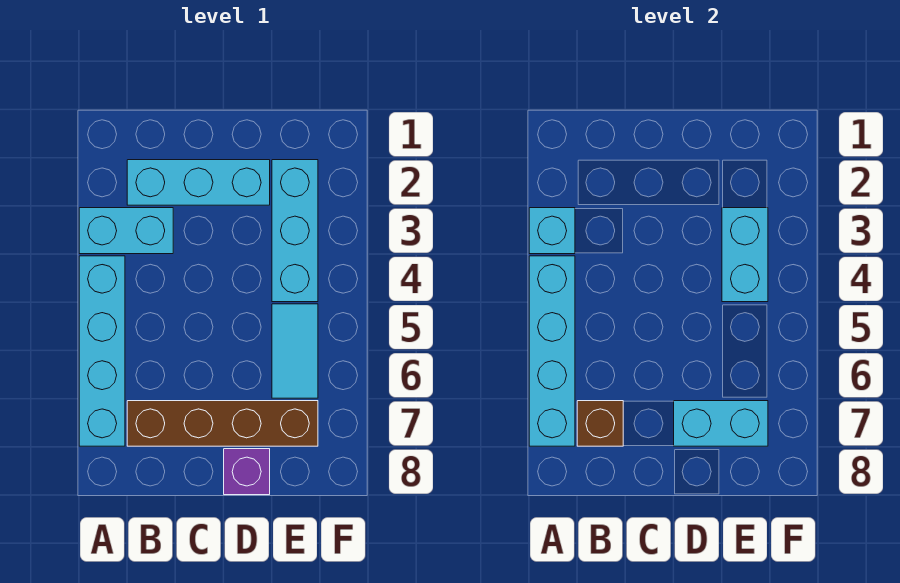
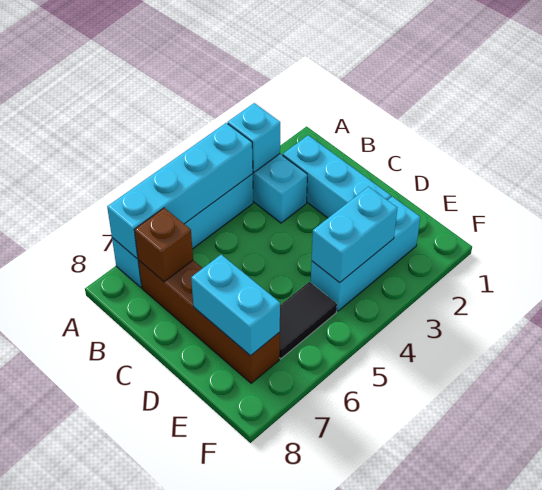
purple brick D8 level 1 -> none
cyan tile E5:E6 level 1 -> black tile E5:E6 level 1

